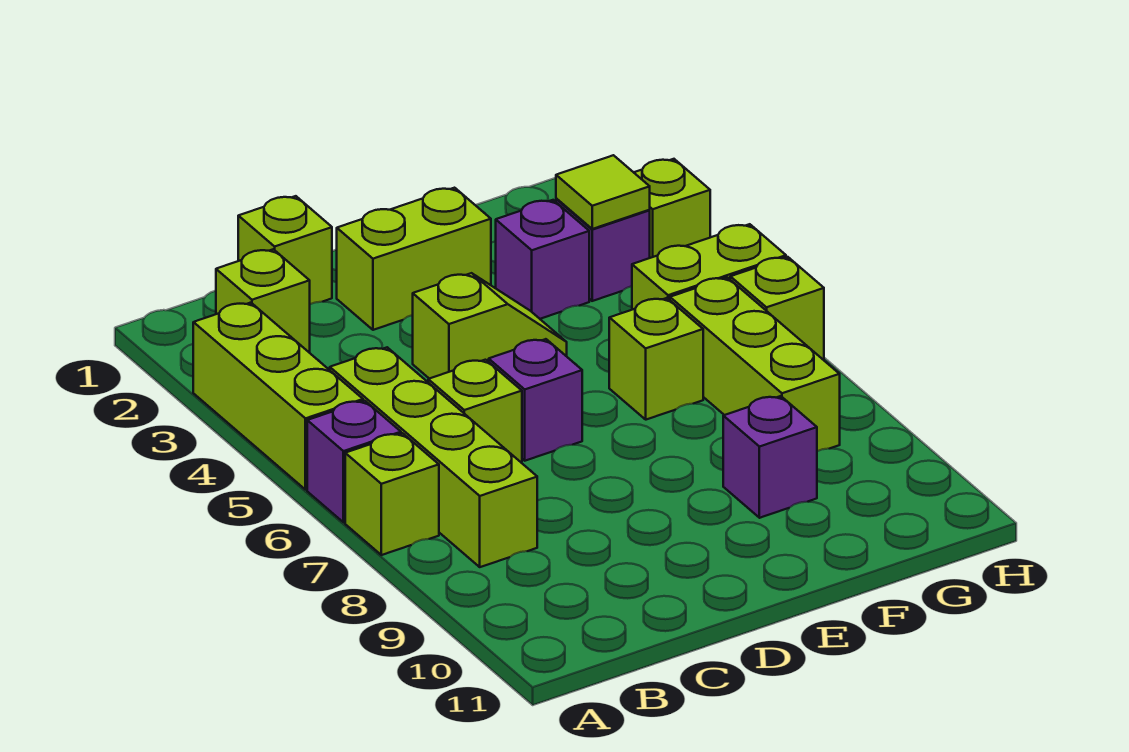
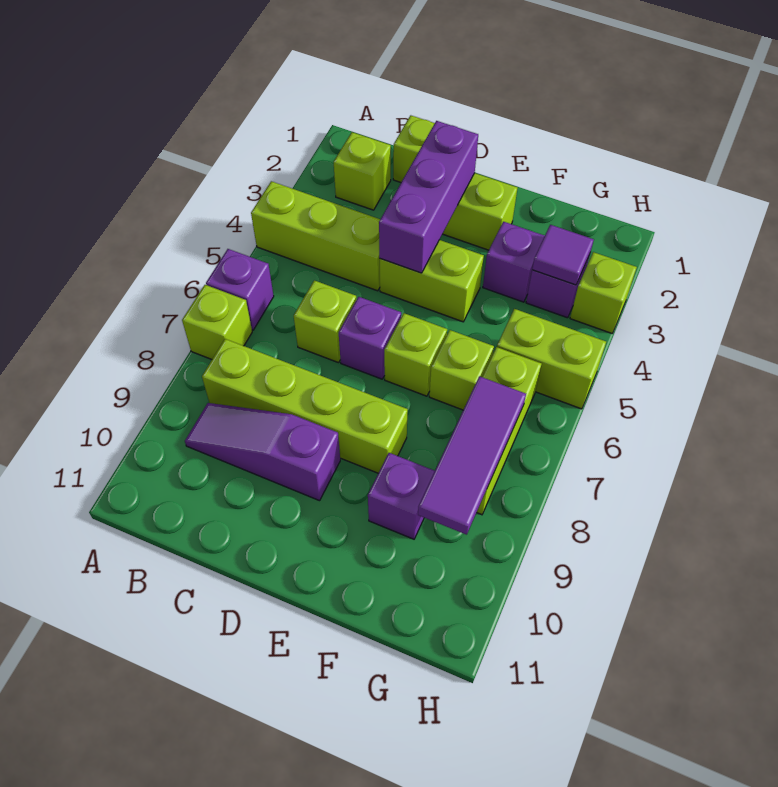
lime brick A3:A5 level 1 -> lime brick A4:C4 level 1
lime brick B5:B8 level 1 -> lime brick B8:E8 level 1
none -> purple slope B9:D9 level 1 top D
none -> purple brick D2:D4 level 2
lime slope D4:E4 level 1 top D -> lime brick D4:E4 level 1
lime tile G3 level 2 -> purple tile G3 level 2
none -> purple tile G7:G9 level 2
lime brick H6 level 1 -> lime brick E6 level 1

